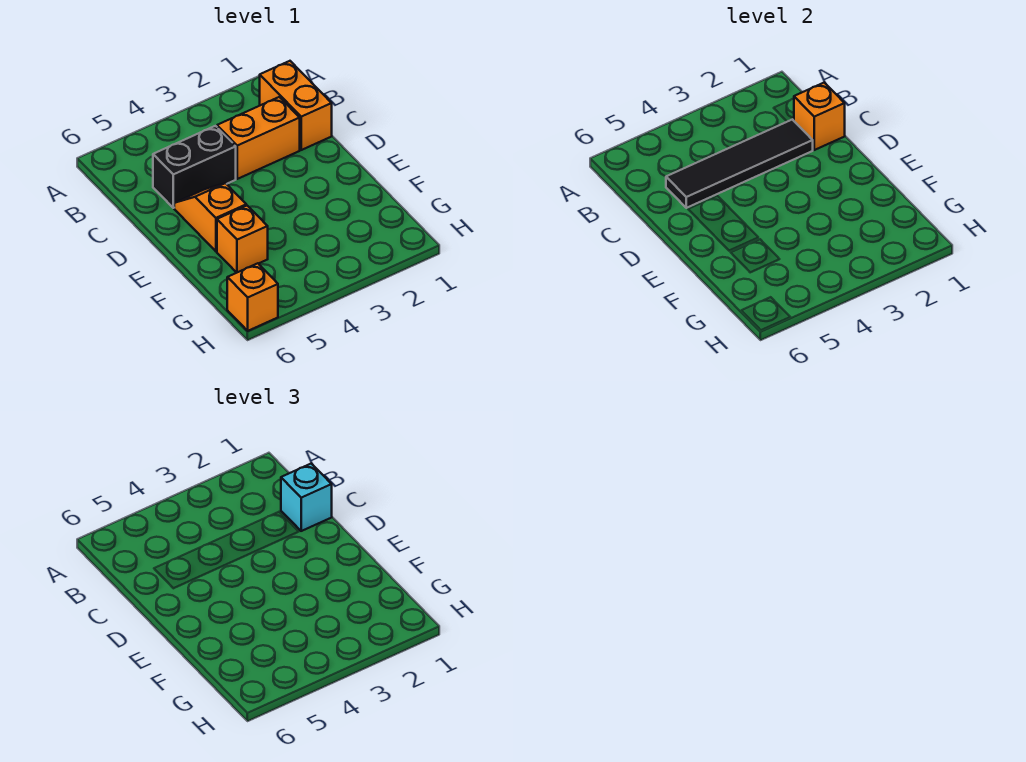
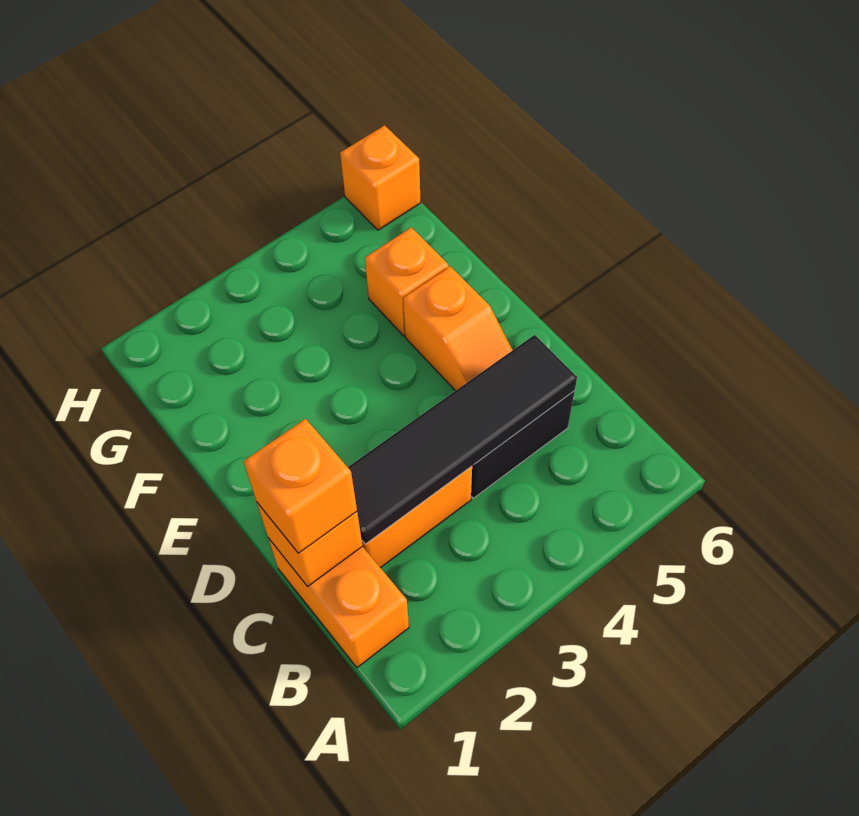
cyan brick C1 level 3 -> orange brick C1 level 3

